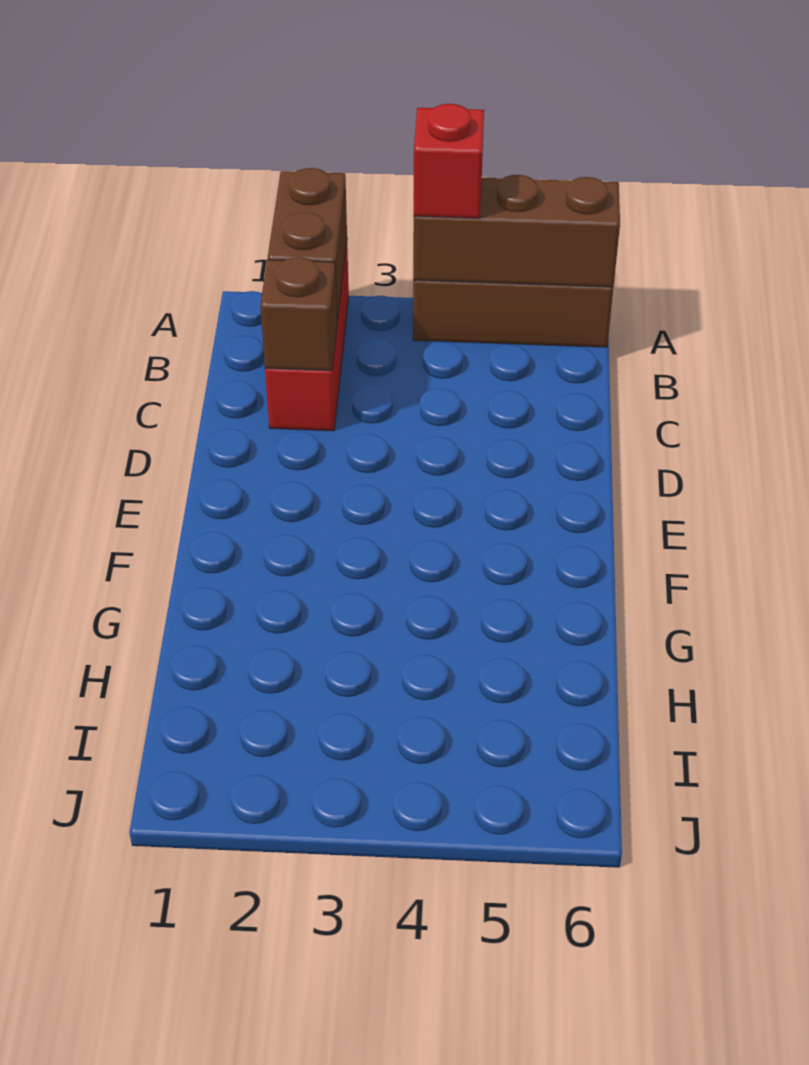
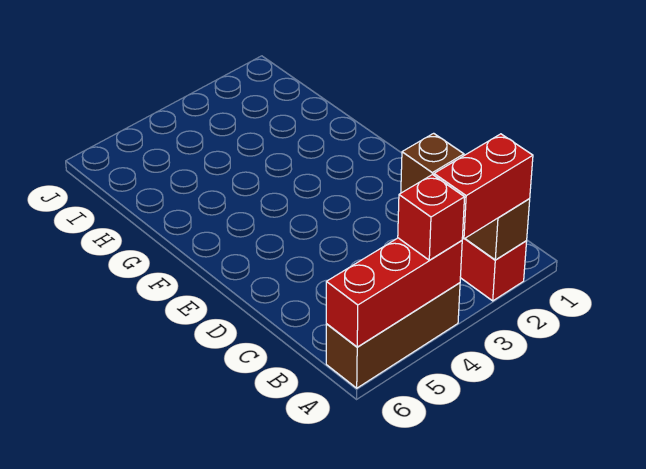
none -> red brick A2:A3 level 3
brown brick A4:A6 level 2 -> red brick A4:A6 level 2

